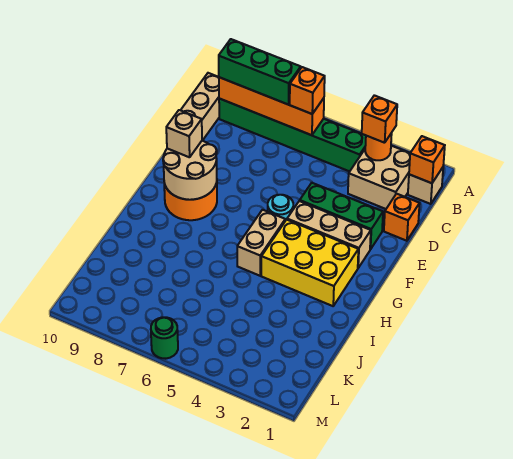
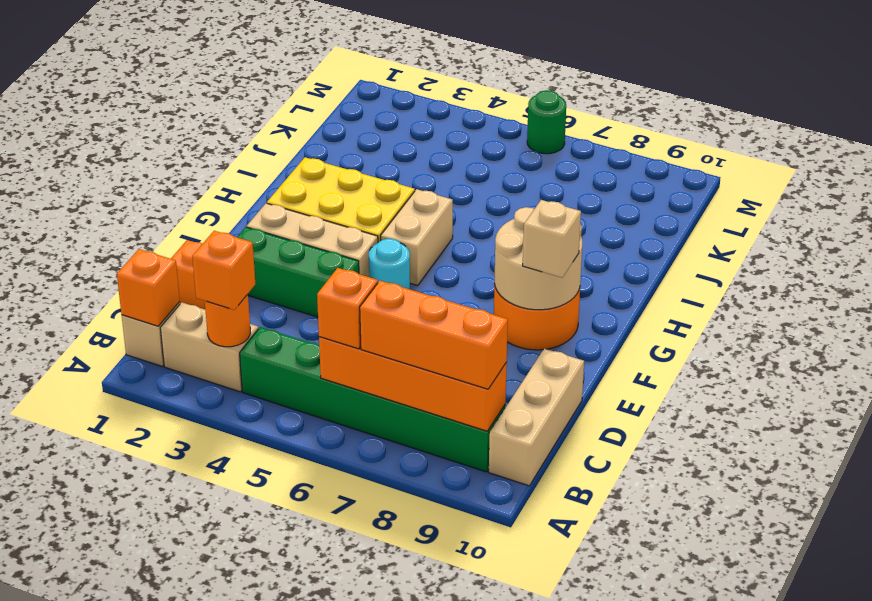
tan brick B2:C3 level 1 -> tan brick B2:B3 level 1
green brick B7:B9 level 3 -> orange brick B7:B9 level 3

